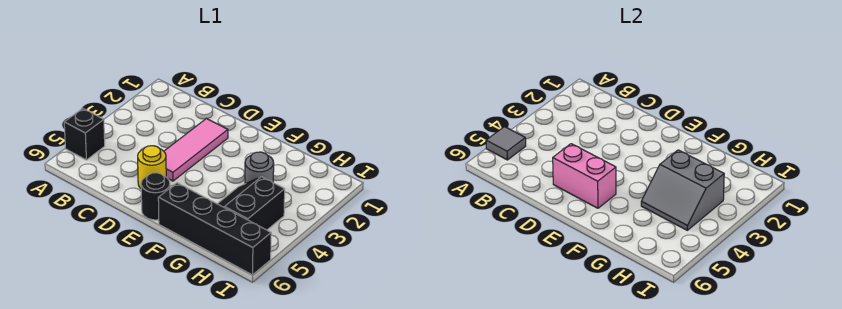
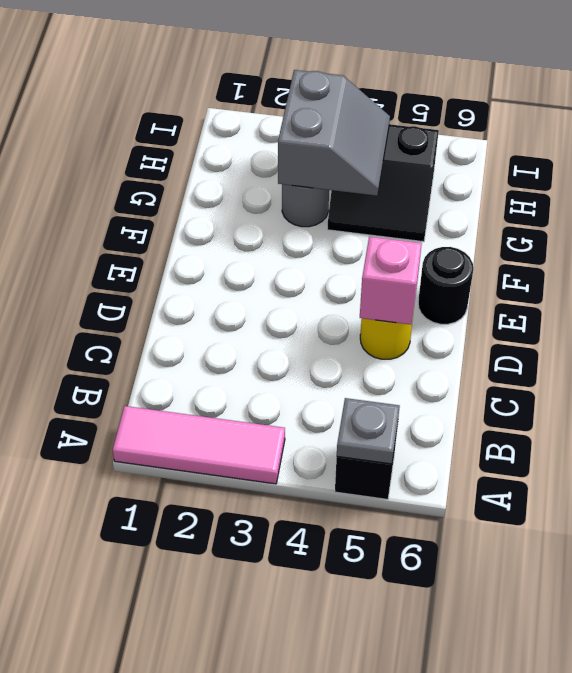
grey tile A5 level 2 -> grey plate A5 level 2
pink tile D2:D4 level 1 -> pink tile A1:A3 level 1
pink brick D5:E5 level 2 -> pink brick D5 level 2
black brick F6:I6 level 1 -> none

